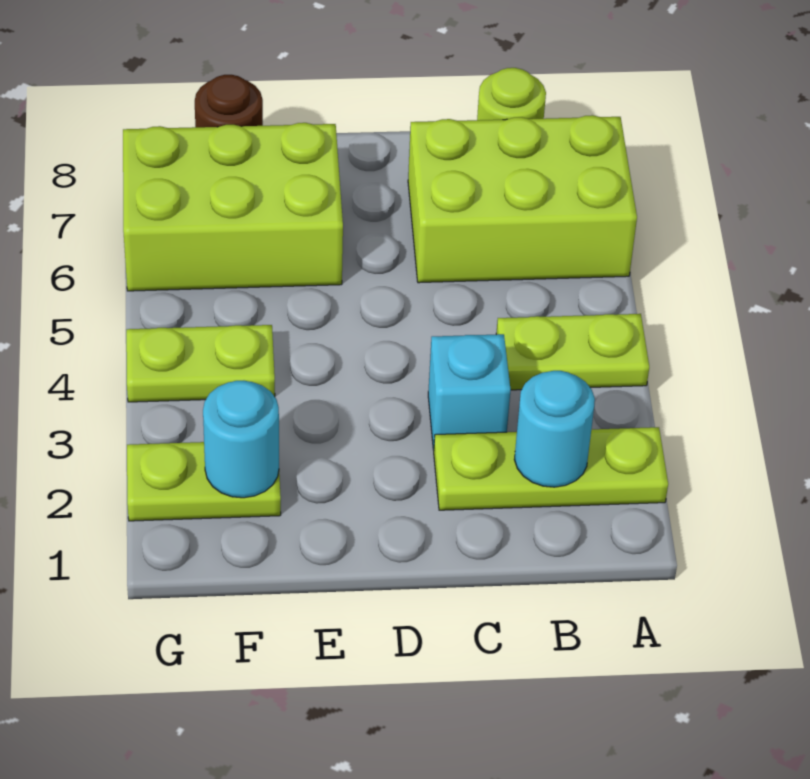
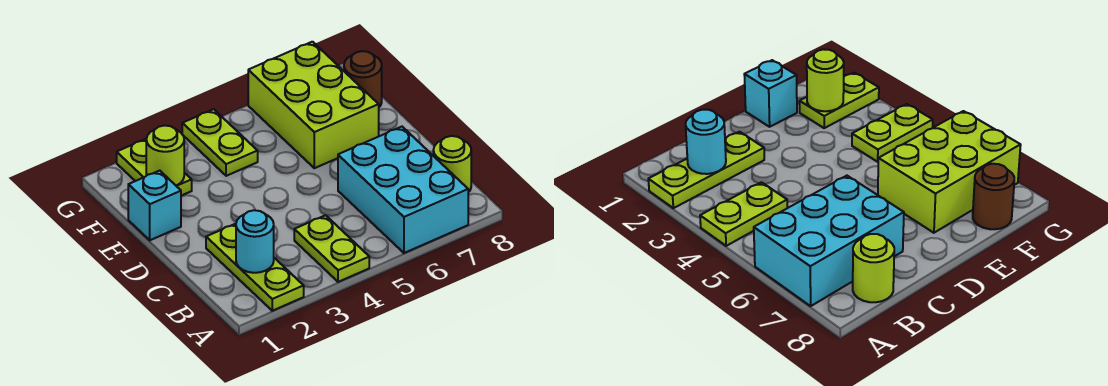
lime brick A6:C7 level 1 -> cyan brick A6:C7 level 1
cyan brick C3 level 1 -> cyan brick E1 level 1
cyan round brick F2 level 2 -> lime round brick F2 level 2

